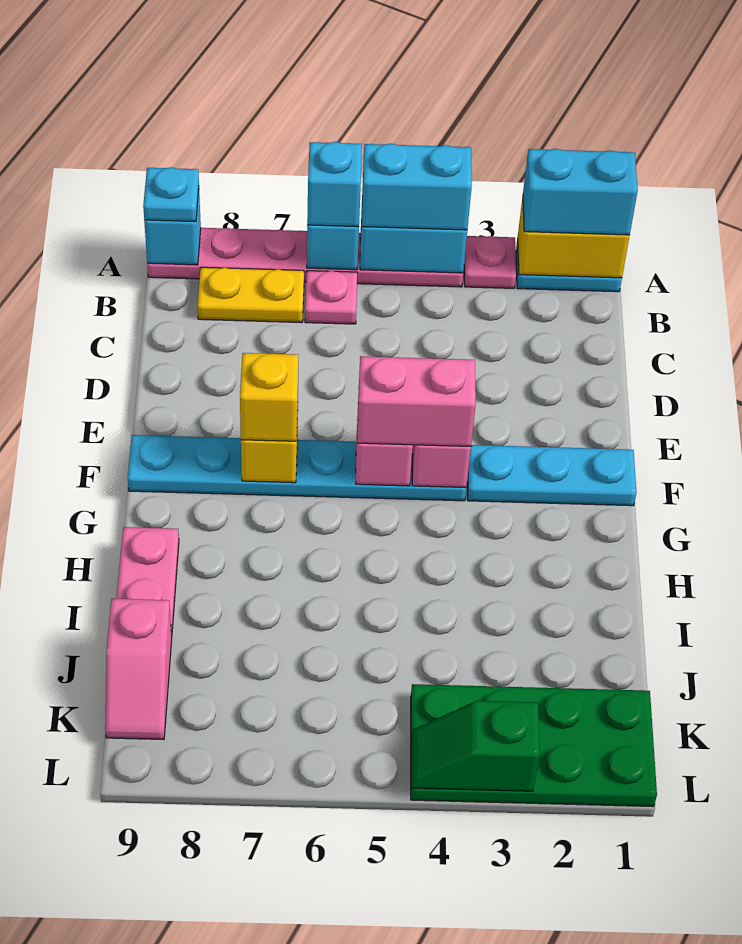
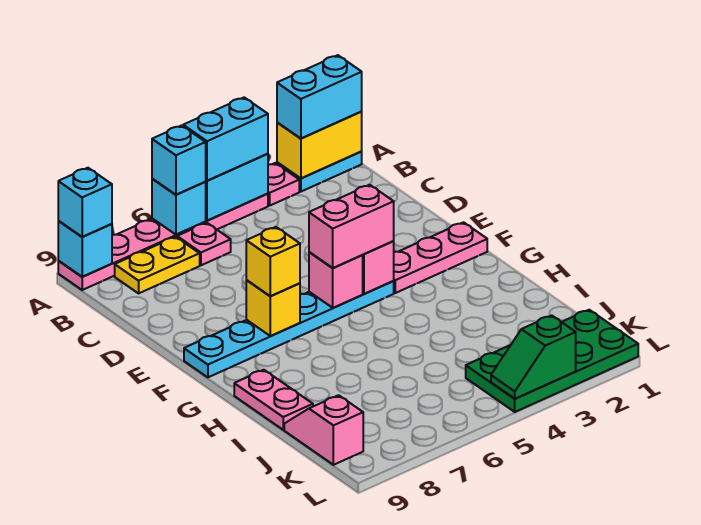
cyan plate A9 level 3 -> cyan brick A9 level 3
cyan plate F1:F3 level 1 -> pink plate F1:F3 level 1
pink slope J9:K9 level 1 top J -> pink slope J9:K9 level 1 top K

